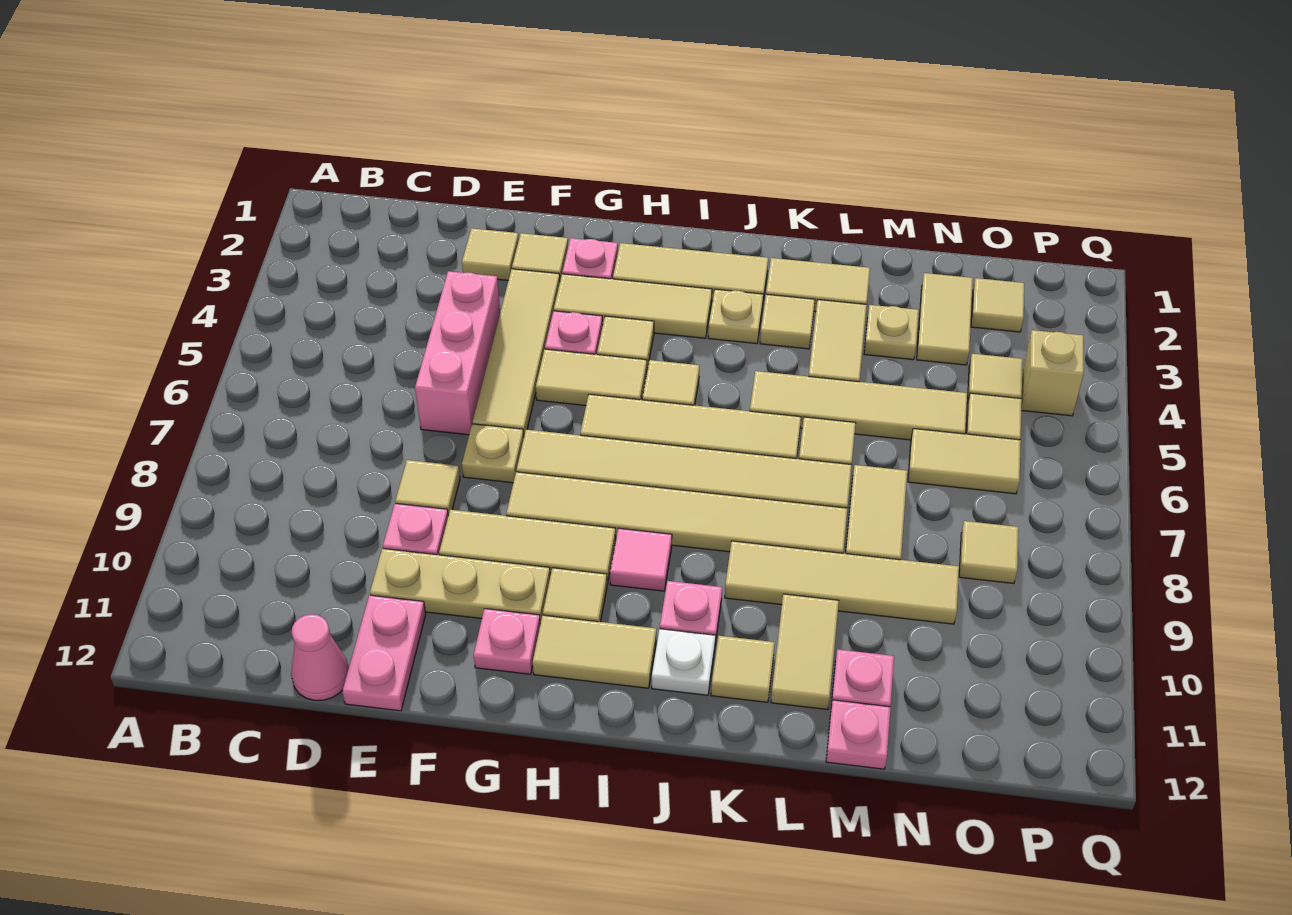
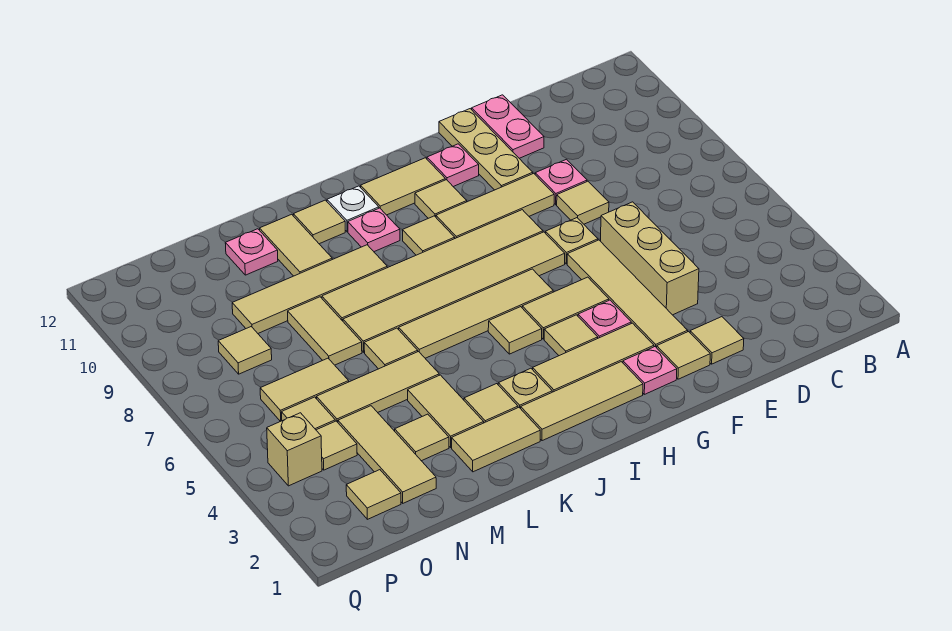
pink cone D12 level 1 -> none
pink brick E4:E6 level 1 -> tan brick E4:E6 level 1
tan plate E10:G10 level 1 -> tan plate F10:F12 level 1
pink tile I9 level 1 -> tan tile I9 level 1
tan tile K5:N5 level 1 -> tan tile L5:N5 level 1
tan plate M3 level 1 -> tan tile M3 level 1
pink plate M12 level 1 -> none
tan tile N2:N3 level 1 -> tan tile N2:N4 level 1

